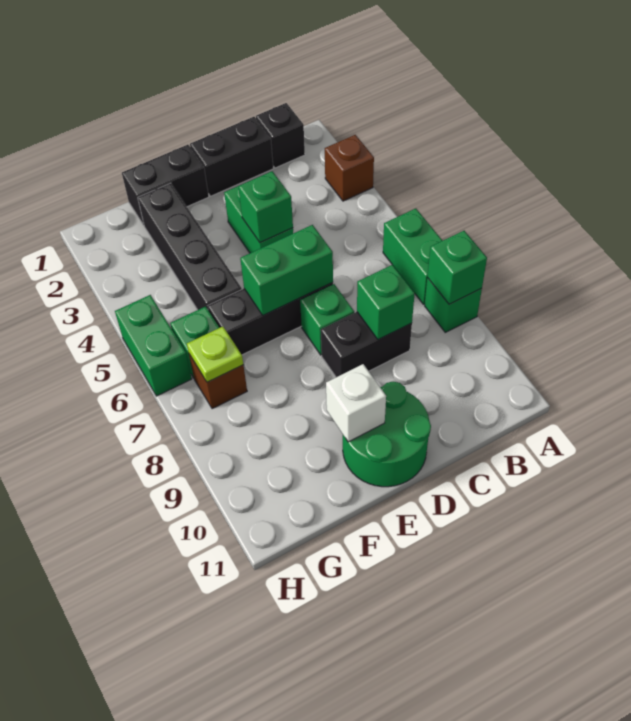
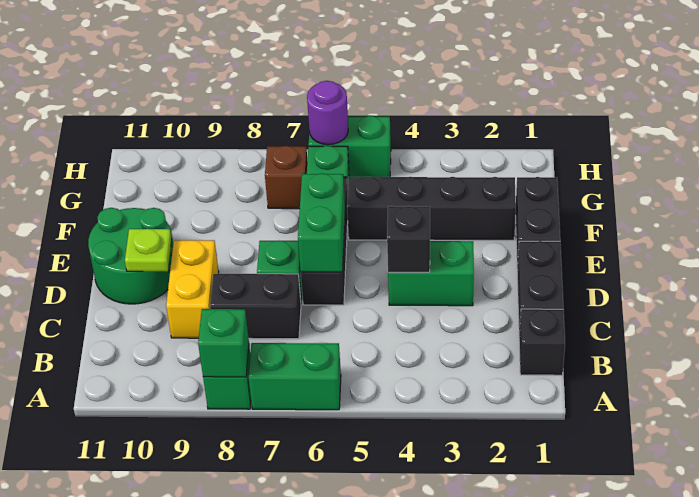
brown brick A3 level 1 -> none
black brick C8:D8 level 1 -> black brick C7:C8 level 1
green brick C8 level 2 -> none
none -> yellow brick C9:D9 level 1
green brick D4 level 2 -> black brick D4 level 2
white brick E10 level 2 -> none
lime plate G7 level 2 -> lime plate D10 level 2
none -> purple round brick H6 level 2

